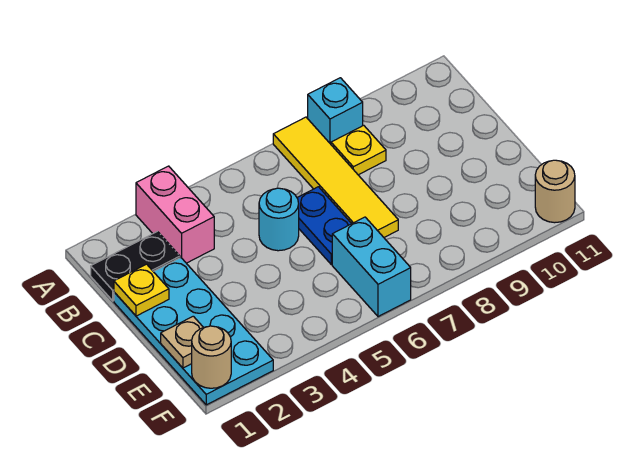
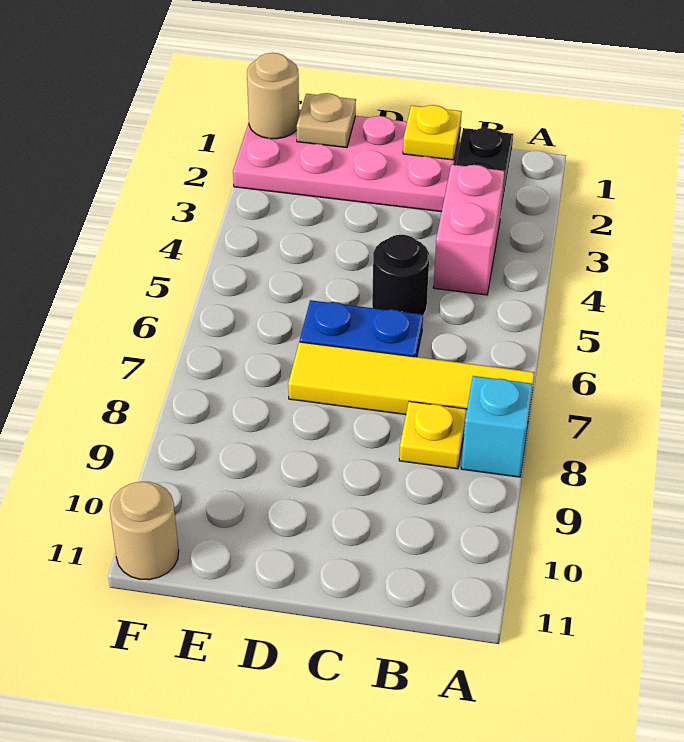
pink brick A3:B3 level 1 -> pink brick B3:B4 level 1
cyan plate C1:F2 level 1 -> pink plate C1:F2 level 1
cyan round brick C5 level 1 -> black round brick C5 level 1
cyan brick E6:F6 level 1 -> none

